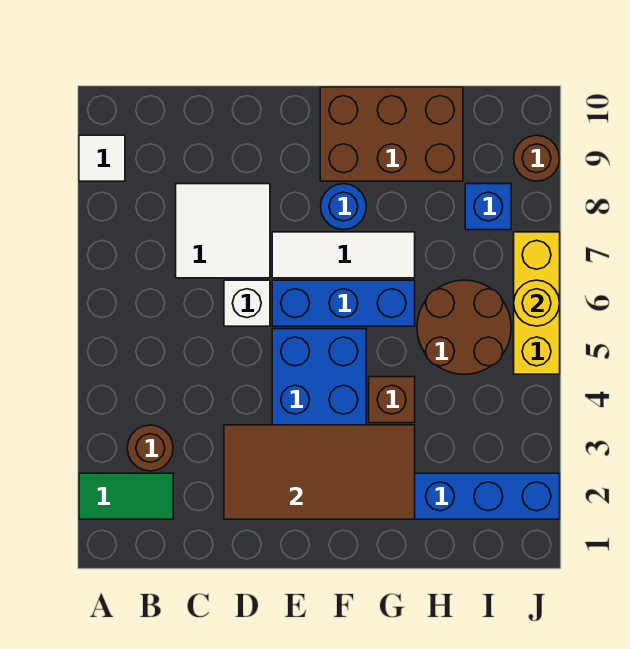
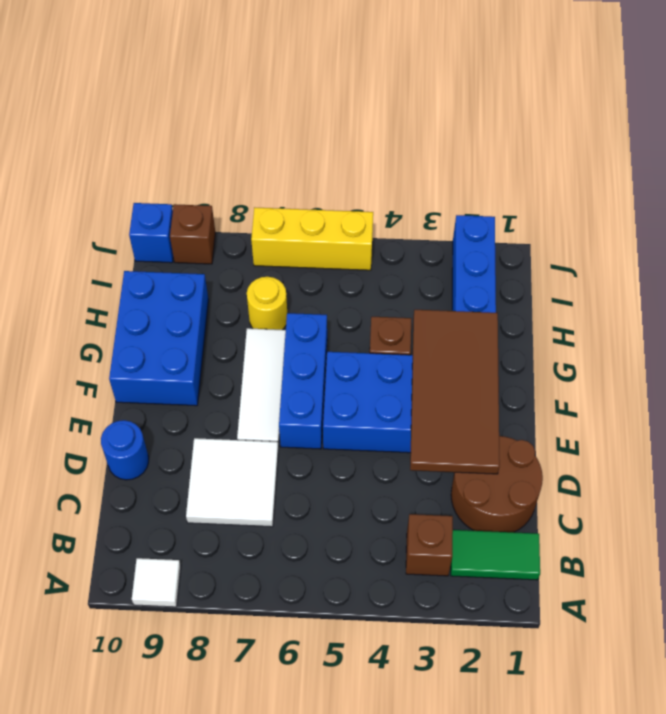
green tile A2:B2 level 1 -> green tile B1:B2 level 1
brown round brick B3 level 1 -> brown brick B3 level 1
white brick D6 level 1 -> none
blue round brick F8 level 1 -> blue round brick D10 level 1
brown brick F9:H10 level 1 -> blue brick F9:H10 level 1
brown round brick H5:I6 level 1 -> brown round brick C1:D2 level 1
blue brick I8 level 1 -> blue brick J10 level 1
yellow round brick J6 level 2 -> yellow round brick H7 level 1
brown round brick J9 level 1 -> brown brick J9 level 1

